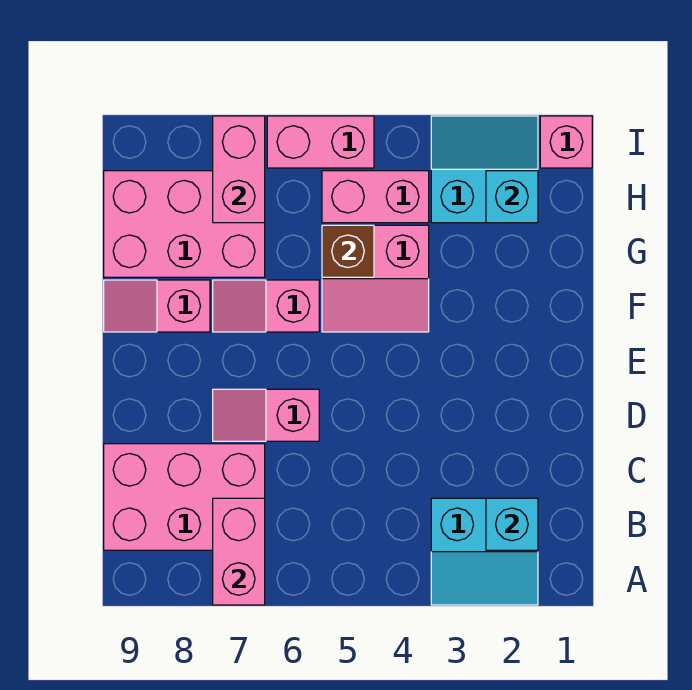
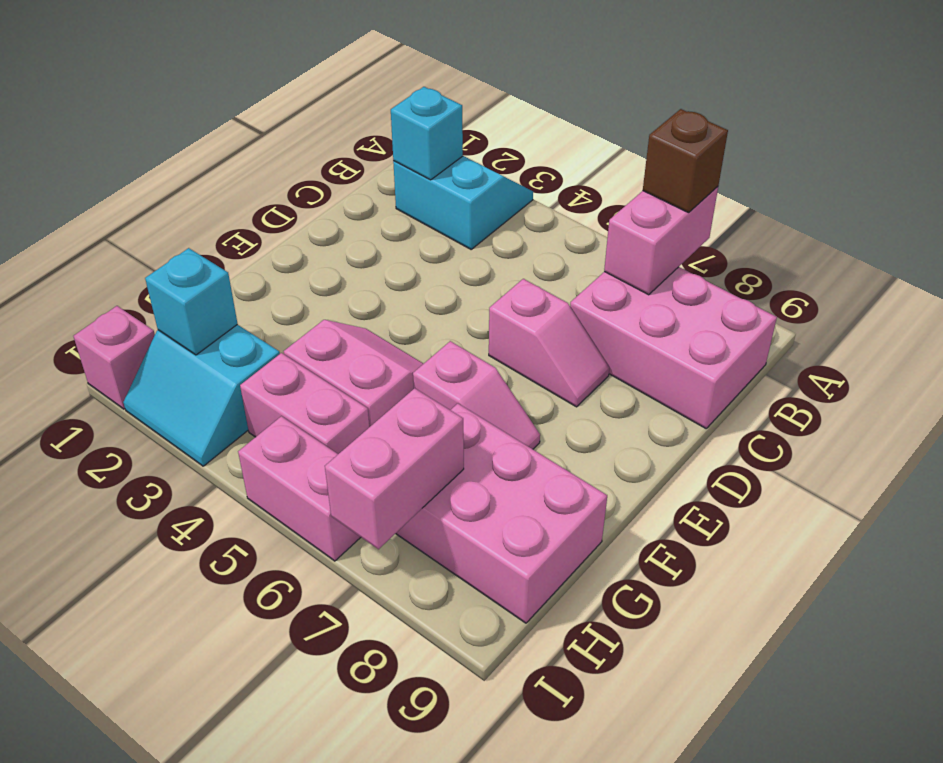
pink slope F8:F9 level 1 top 8 -> none
brown brick G5 level 2 -> brown brick A7 level 3

